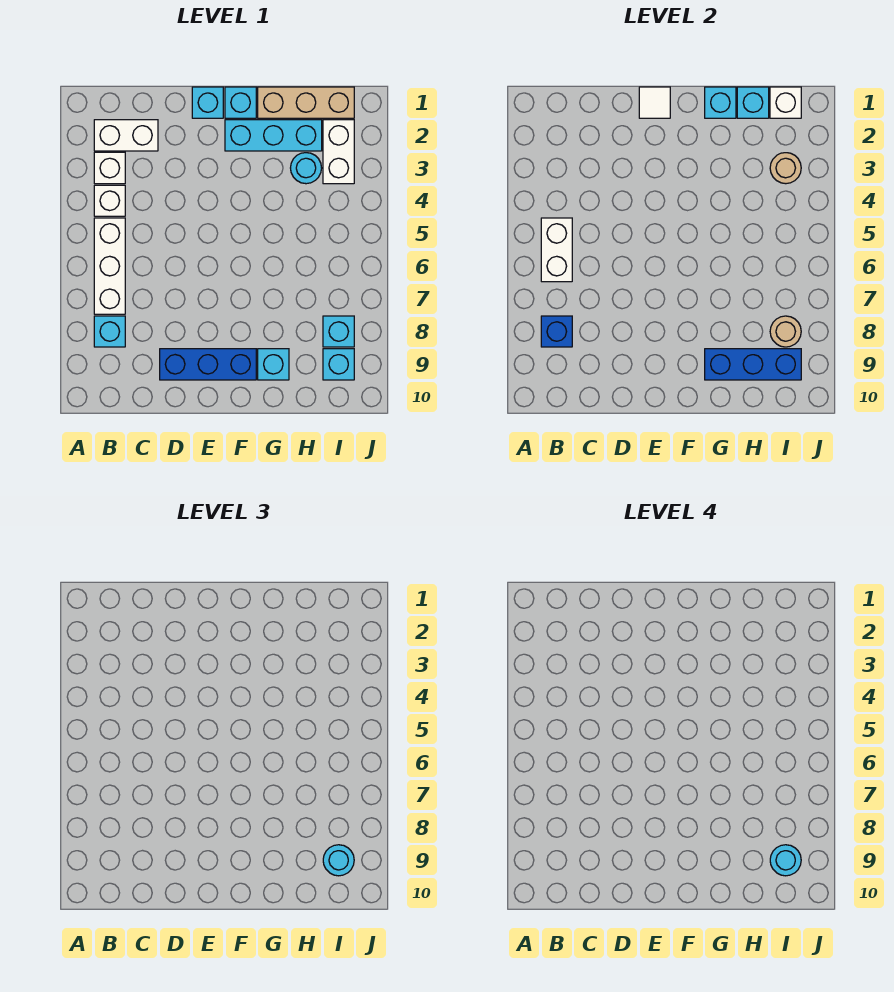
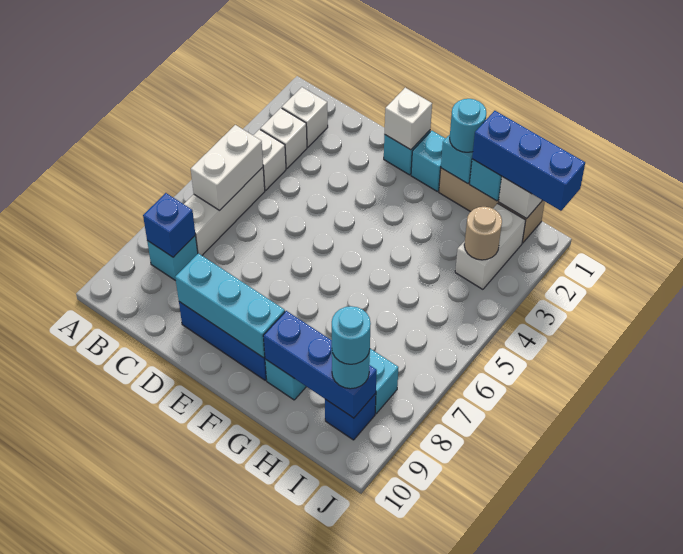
white brick B2:C2 level 1 -> white brick B2 level 1
white tile E1 level 2 -> white brick E1 level 2
cyan brick F2:H2 level 1 -> cyan brick D9:F9 level 2
none -> blue brick H1:J1 level 3
cyan round brick H3 level 1 -> cyan round brick G1 level 3
tan round brick I8 level 2 -> none
cyan brick I9 level 1 -> blue brick I9 level 1

